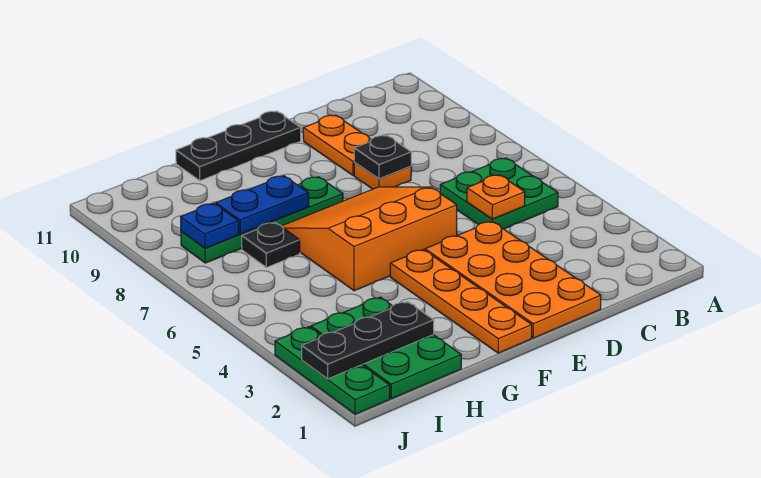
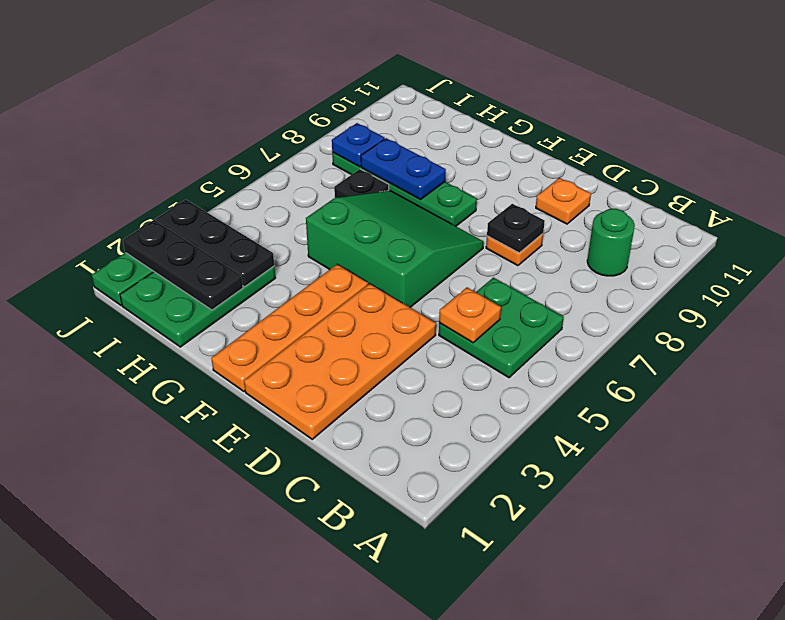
none -> green round brick B9 level 1
orange plate D9:D10 level 1 -> orange plate D10 level 1
orange slope E5:G7 level 1 top 5 -> green slope E5:G7 level 1 top 5
black plate E11:G11 level 1 -> black plate H3:J3 level 2

